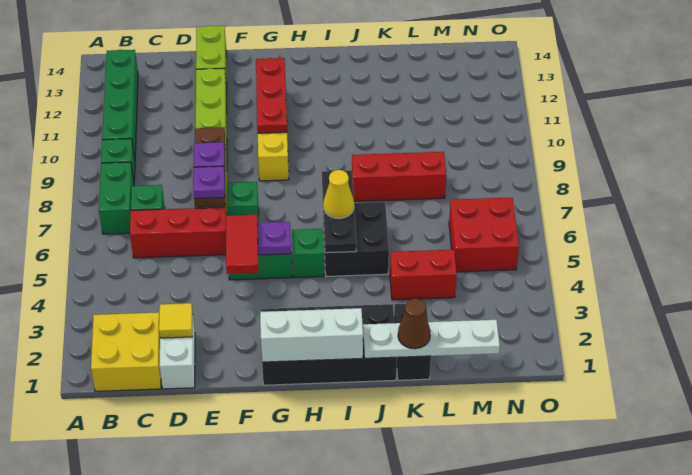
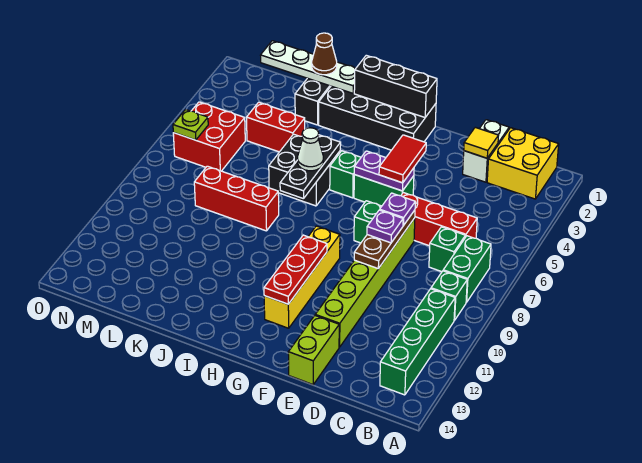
white brick G1:I1 level 2 -> black brick G1:I1 level 2
yellow cone I6 level 3 -> white cone I6 level 3
none -> lime plate N6 level 2

